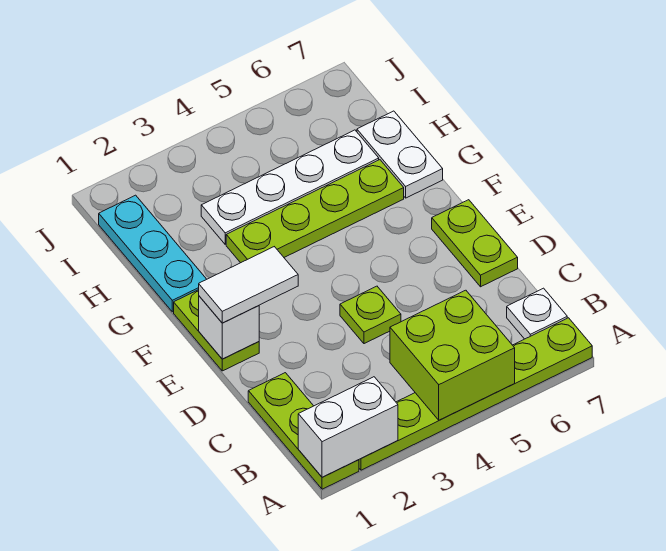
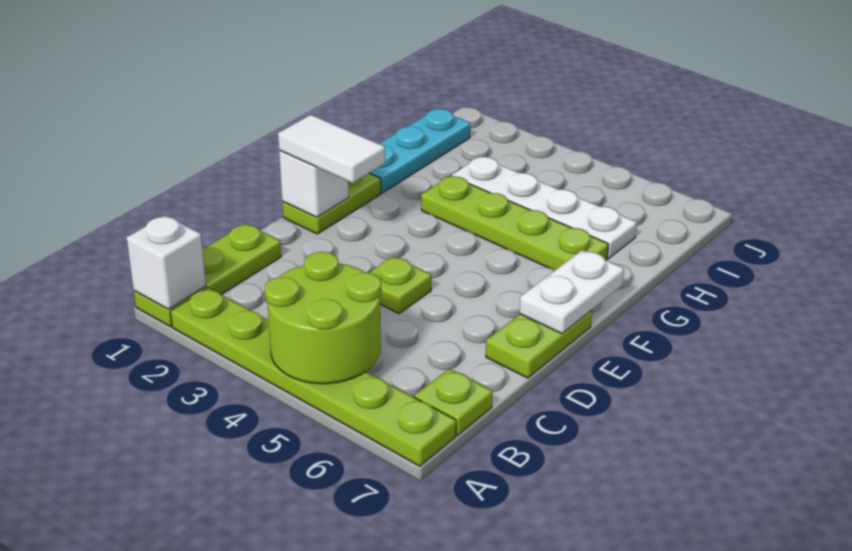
white brick A1:A2 level 2 -> white brick A1 level 2
lime brick A4:B5 level 2 -> lime round brick A4:B5 level 2
white plate B7 level 1 -> lime plate B7 level 1
white plate G7:H7 level 1 -> white plate E7:F7 level 2

